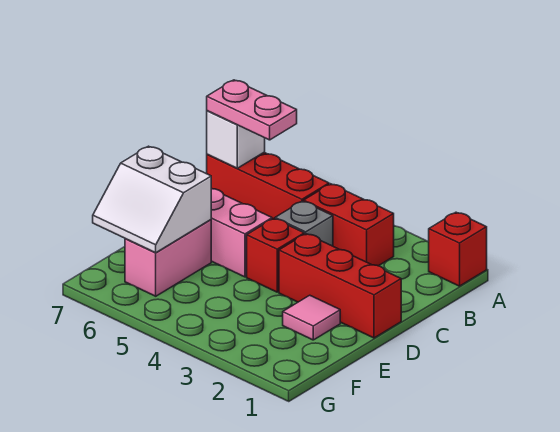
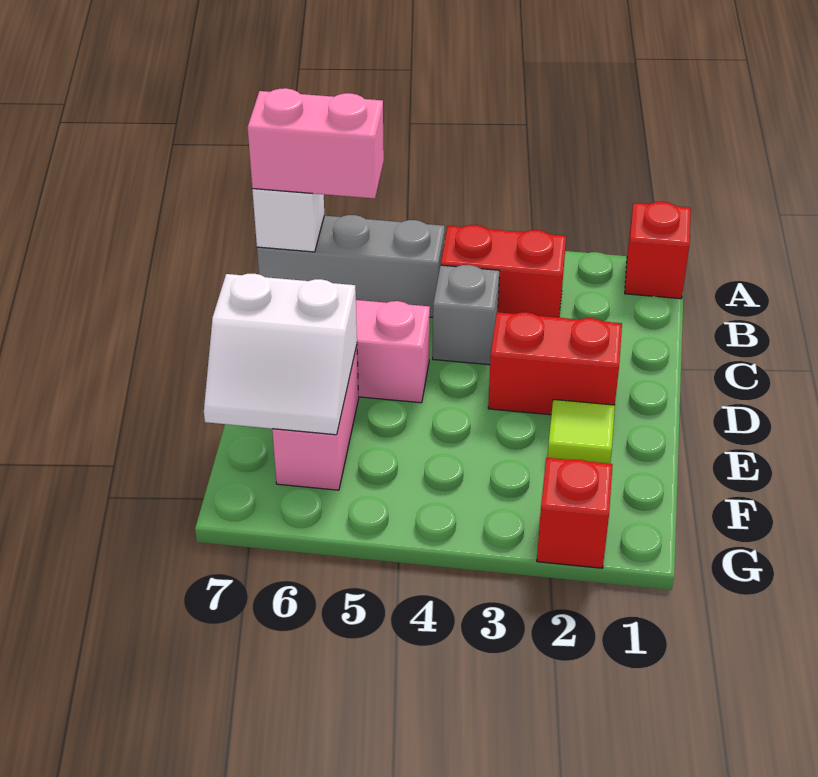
red brick B5:B7 level 1 -> grey brick B5:B7 level 1
pink plate B6:B7 level 3 -> pink brick B6:B7 level 3
red brick D1:D3 level 1 -> red brick D2:D3 level 1
red brick D4 level 1 -> red brick G2 level 1
pink tile E2 level 1 -> lime tile E2 level 1

